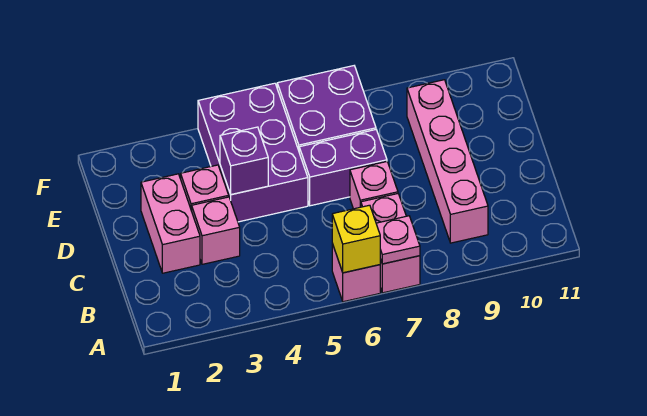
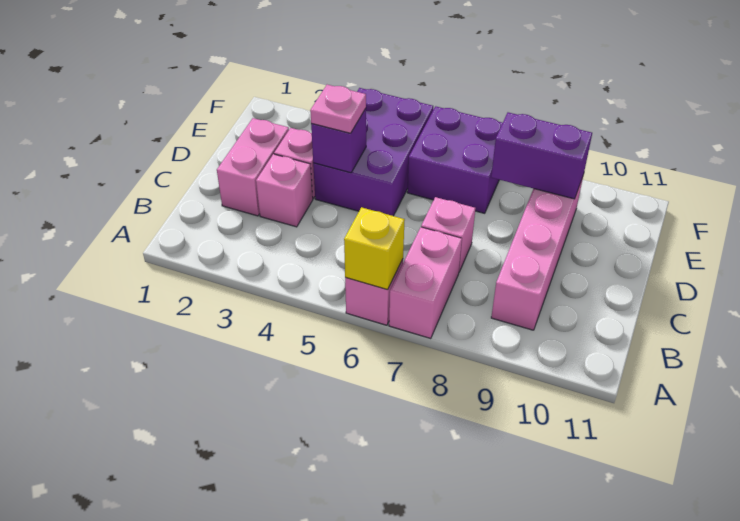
pink plate A7 level 2 -> pink plate D4 level 3
purple brick D6:D7 level 1 -> purple brick E8:E9 level 2

